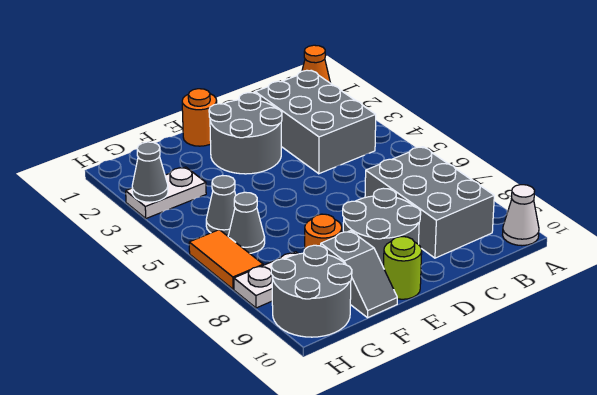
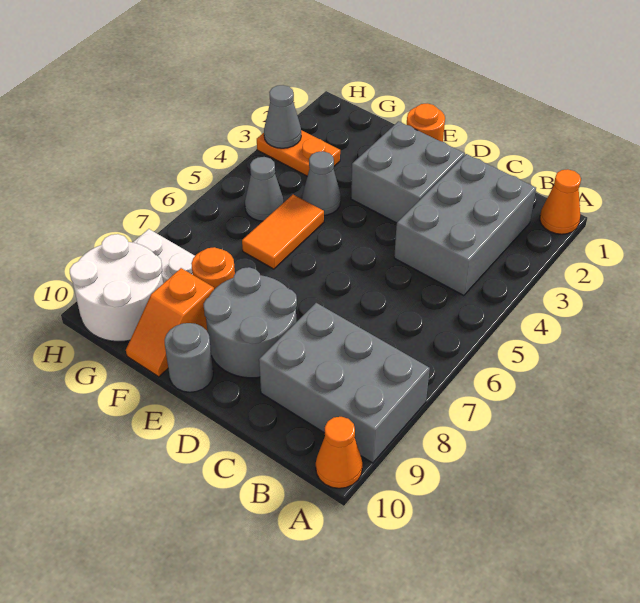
white cone A10 level 1 -> orange cone A10 level 1
grey brick B7:C9 level 1 -> grey brick A8:C9 level 1
grey round brick D2:E3 level 1 -> grey brick D2:E3 level 1
lime round brick E10 level 1 -> grey round brick E10 level 1
grey slope F9:F10 level 1 top 9 -> orange slope F9:F10 level 1 top 9
white plate G3:H3 level 1 -> orange plate G3:H3 level 1
grey cone G6 level 1 -> grey cone F4 level 1
grey round brick G9:H10 level 1 -> white round brick G9:H10 level 1
orange tile H6:H7 level 1 -> orange tile F5:F6 level 1

